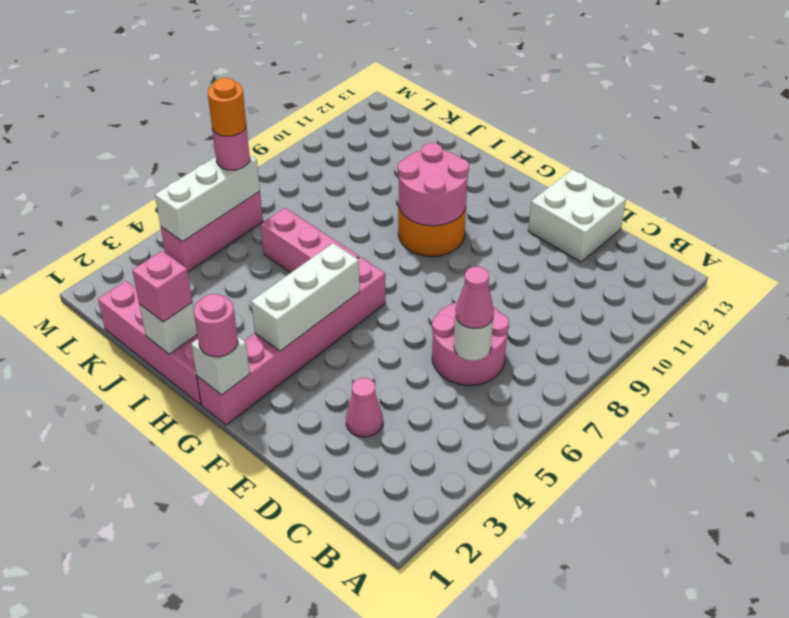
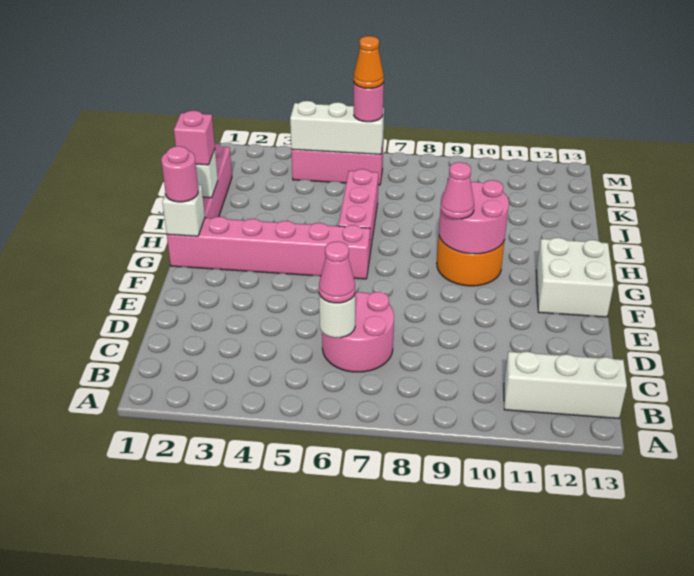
pink cone D3 level 1 -> pink cone G9 level 3
white brick D12:E13 level 1 -> white brick F12:G13 level 1
white brick G3:G5 level 2 -> white brick B11:B13 level 1
orange round brick L6 level 4 -> orange cone L6 level 4

